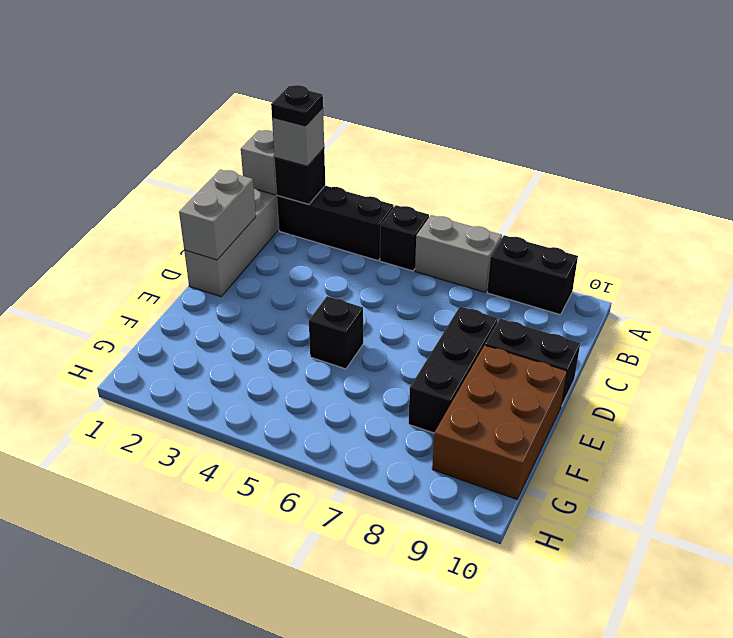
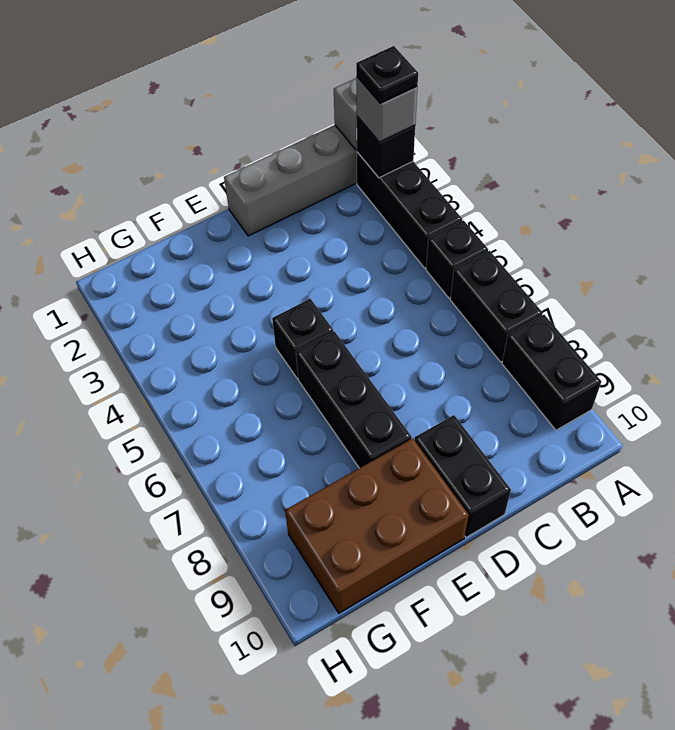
grey brick A6:A7 level 1 -> black brick A6:A7 level 1
grey brick C1:D1 level 2 -> none
black brick D8:F8 level 1 -> black brick E6:E8 level 1

